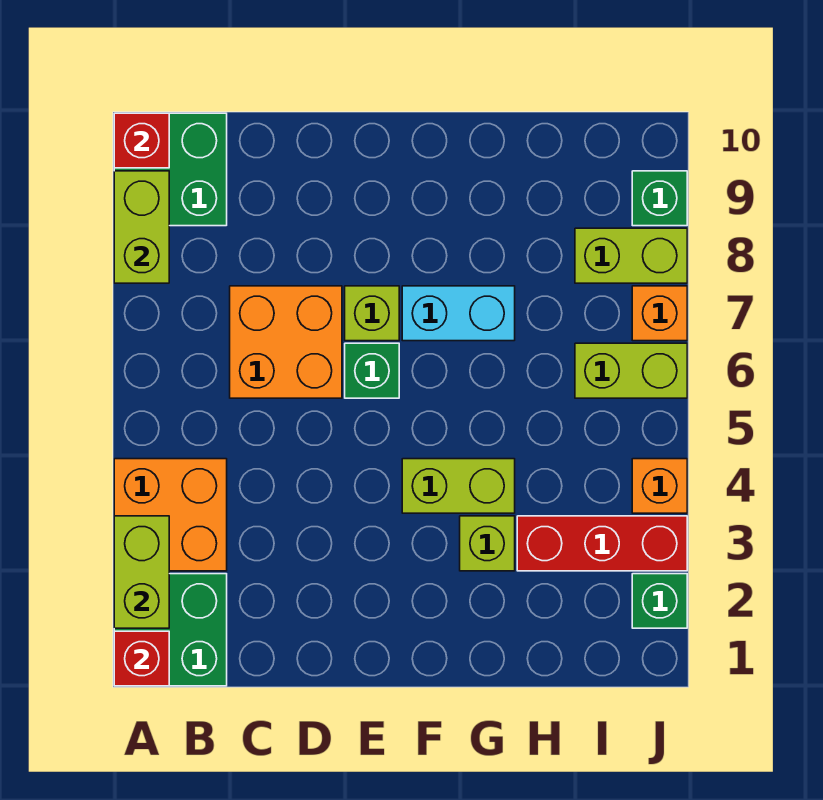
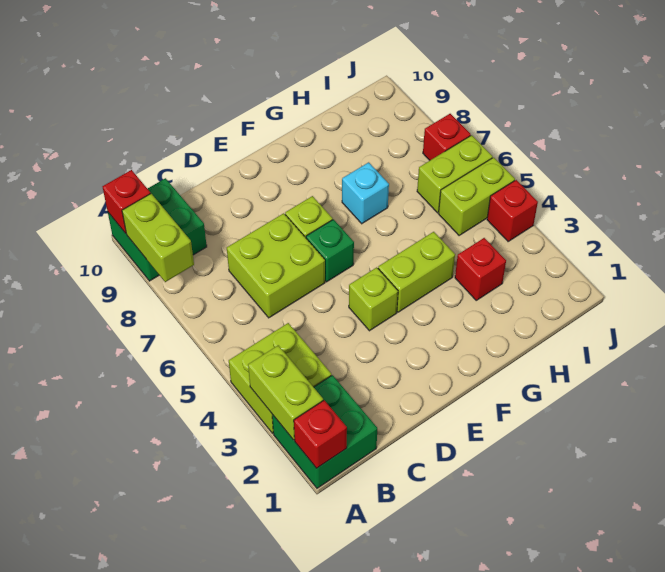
orange brick A3:B4 level 1 -> lime brick A3:B4 level 1
orange brick C6:D7 level 1 -> lime brick C6:D7 level 1
cyan brick F7:G7 level 1 -> cyan brick G7 level 1
lime brick G3 level 1 -> lime brick E4 level 1
red brick H3:J3 level 1 -> red brick H3 level 1
lime brick I8:J8 level 1 -> lime brick I5:J5 level 1
green brick J2 level 1 -> none
orange brick J4 level 1 -> red brick J4 level 1
orange brick J7 level 1 -> red brick J7 level 1
green brick J9 level 1 -> none

